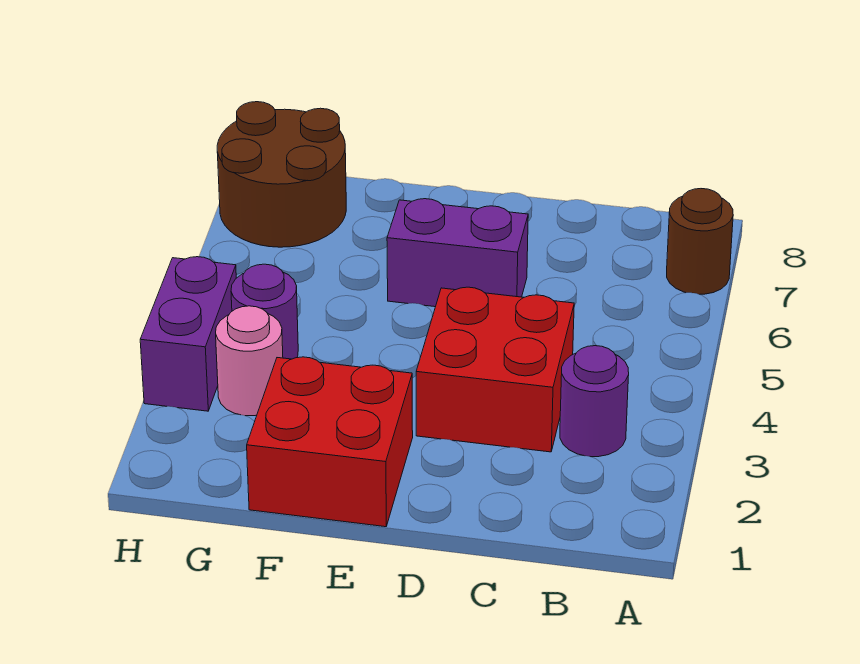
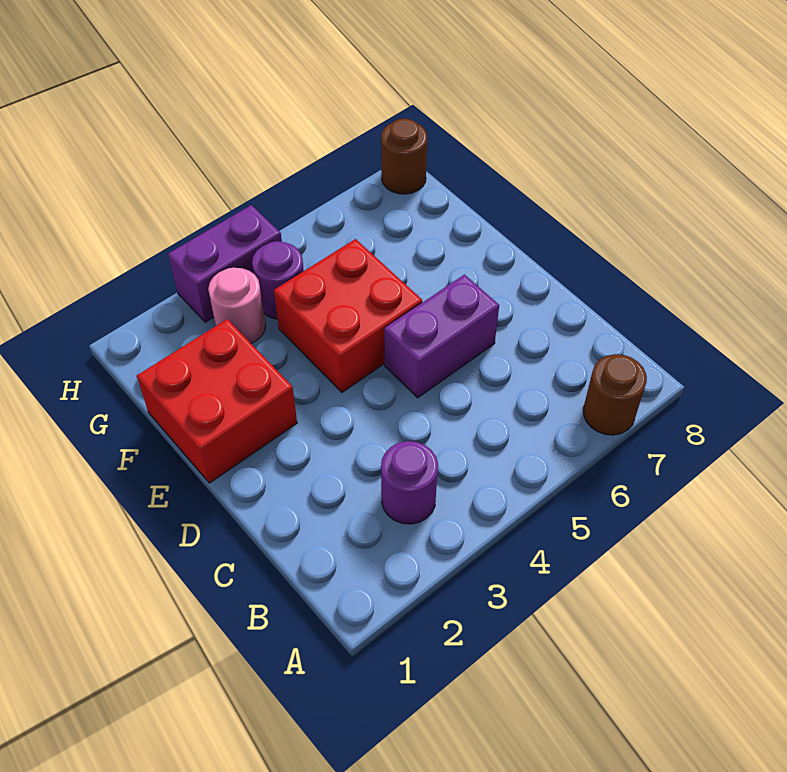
red brick C3:D4 level 1 -> red brick E4:F5 level 1
purple brick D6:E6 level 1 -> purple brick D5:D6 level 1
brown round brick G7:H8 level 1 -> brown round brick H8 level 1

